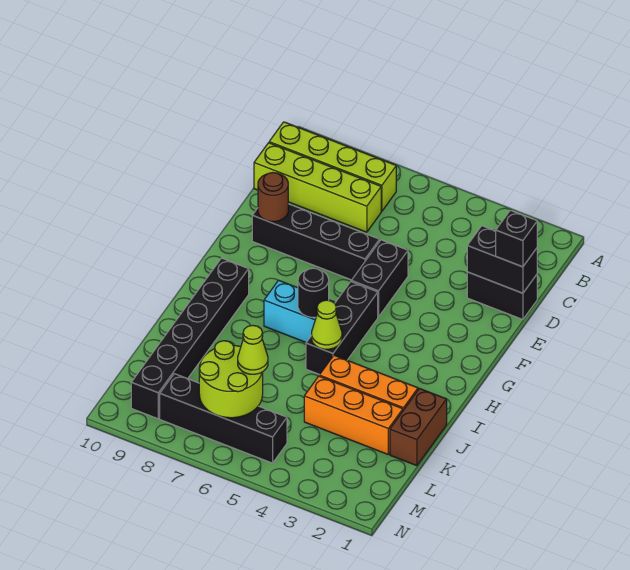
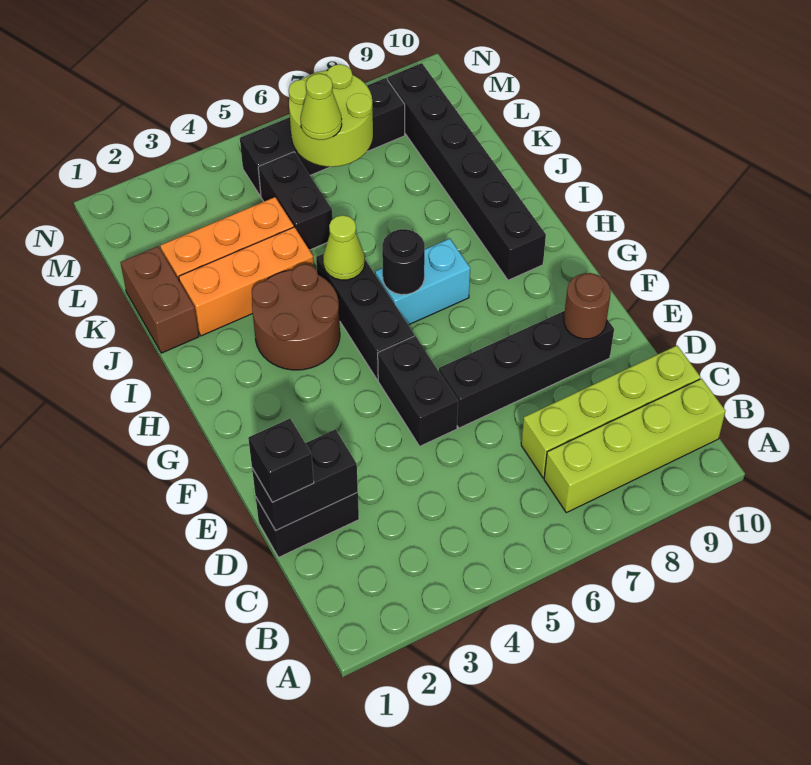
none -> brown round brick H3:I4 level 1
none -> black brick K5:L5 level 1

